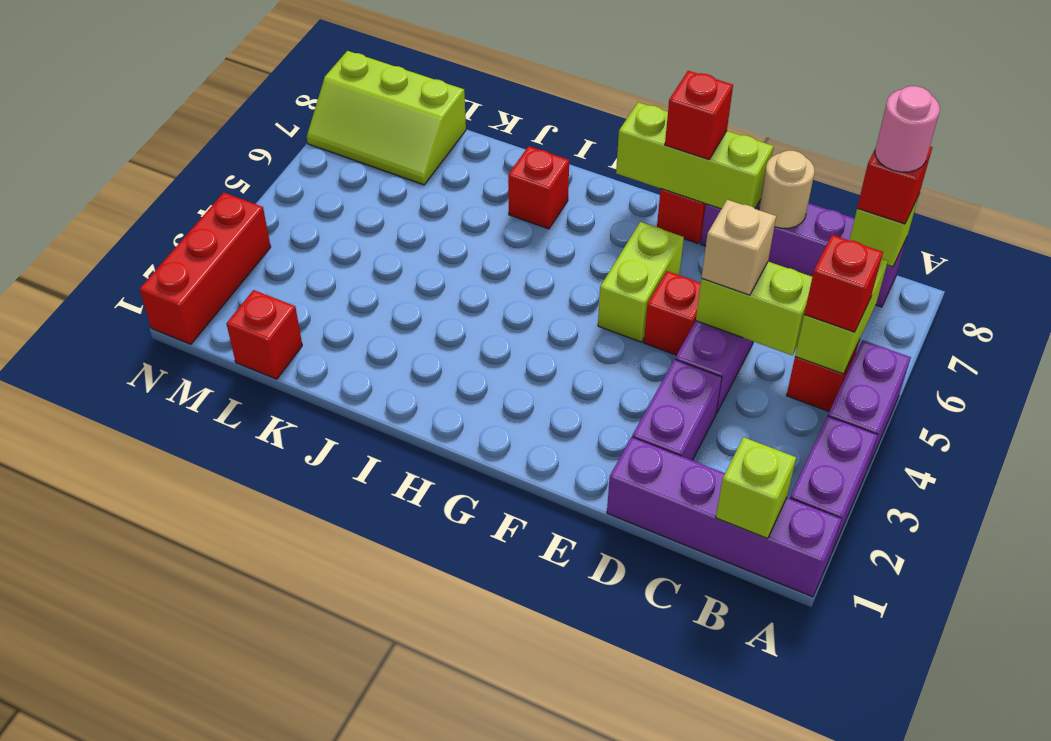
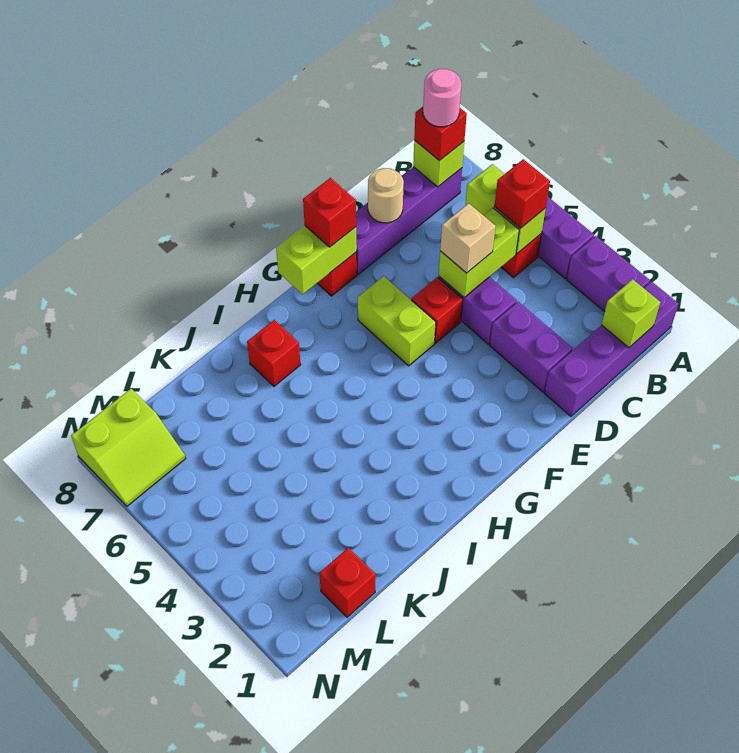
lime brick E8:G8 level 2 -> lime brick F8:G8 level 2
lime slope L7:N8 level 1 top 8 -> lime slope M7:N8 level 1 top 8
red brick N1:N3 level 1 -> none

